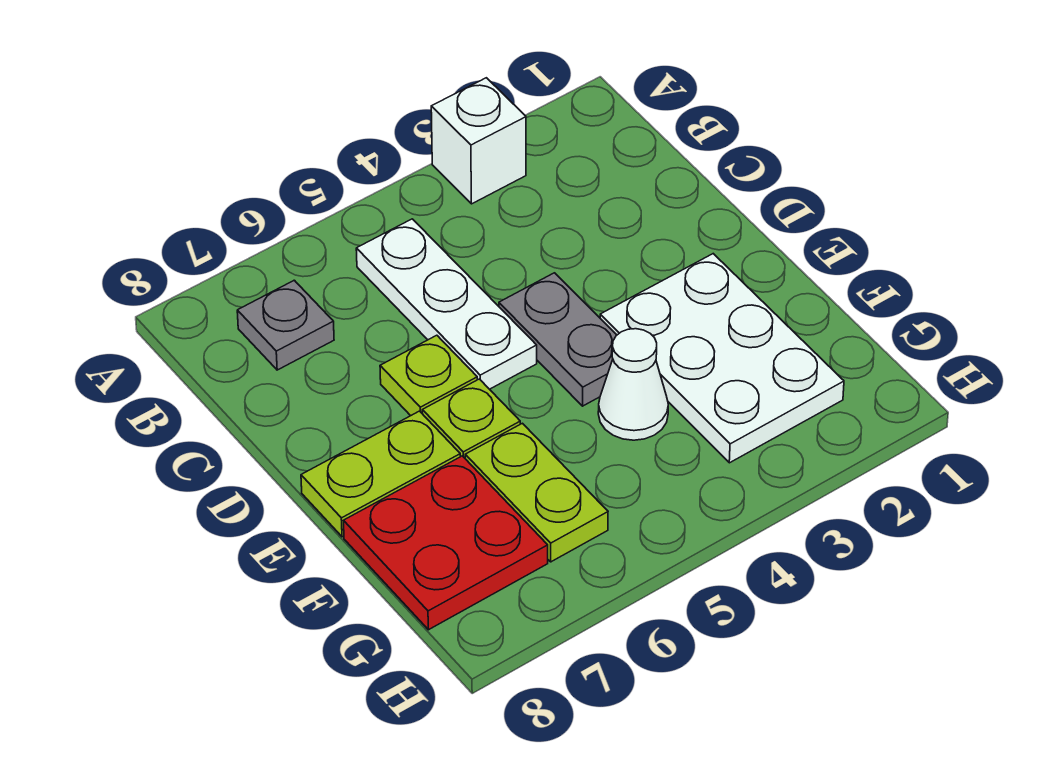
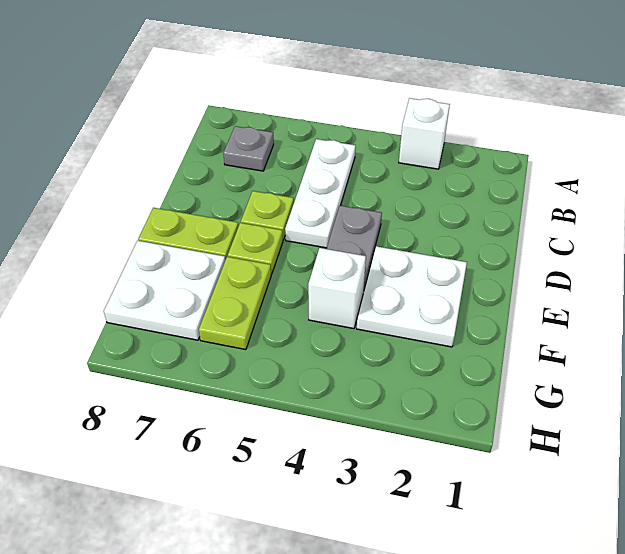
white plate E2:G3 level 1 -> white plate E2:F3 level 1
white cone F4 level 1 -> white brick F4 level 1
red plate F7:G8 level 1 -> white plate F7:G8 level 1

